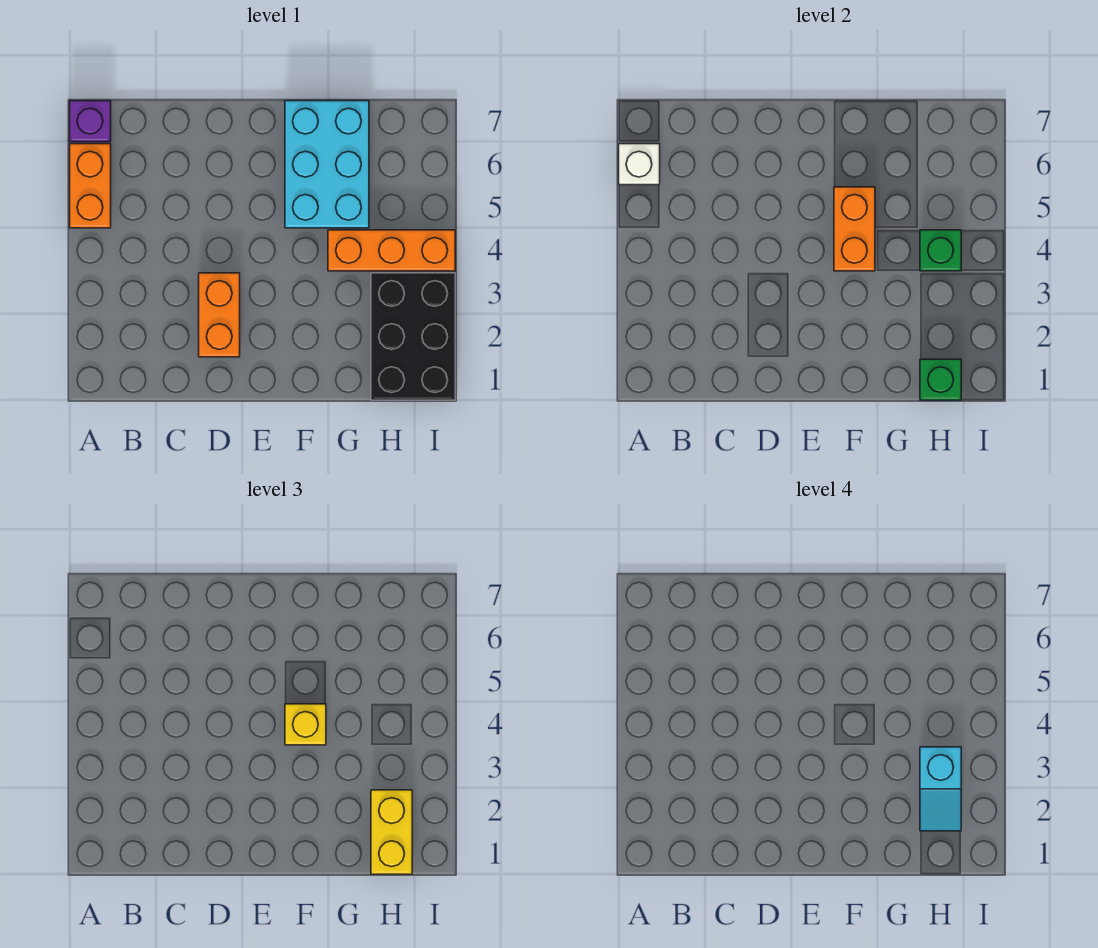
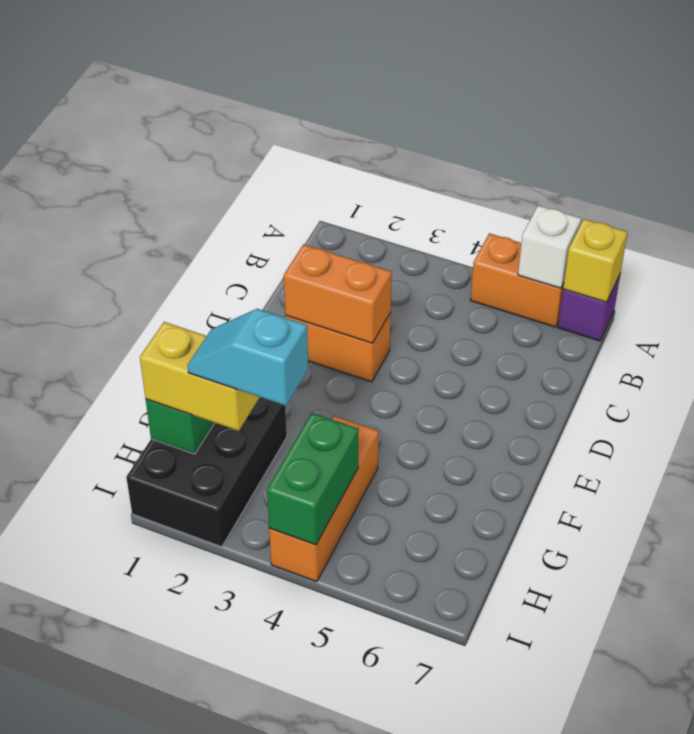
orange brick F4:F5 level 2 -> orange brick D2:D3 level 2
yellow brick F4 level 3 -> yellow brick A7 level 2
cyan brick F5:G7 level 1 -> none
black brick H1:I3 level 1 -> black brick G1:I2 level 1
green brick H4 level 2 -> green brick H4:I4 level 2

